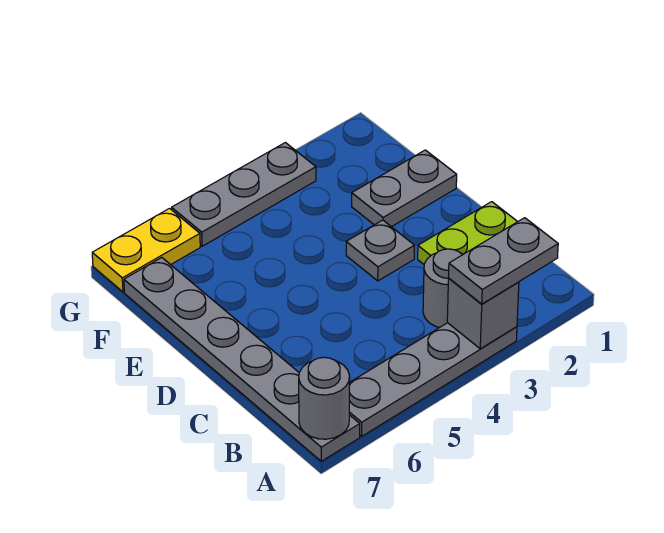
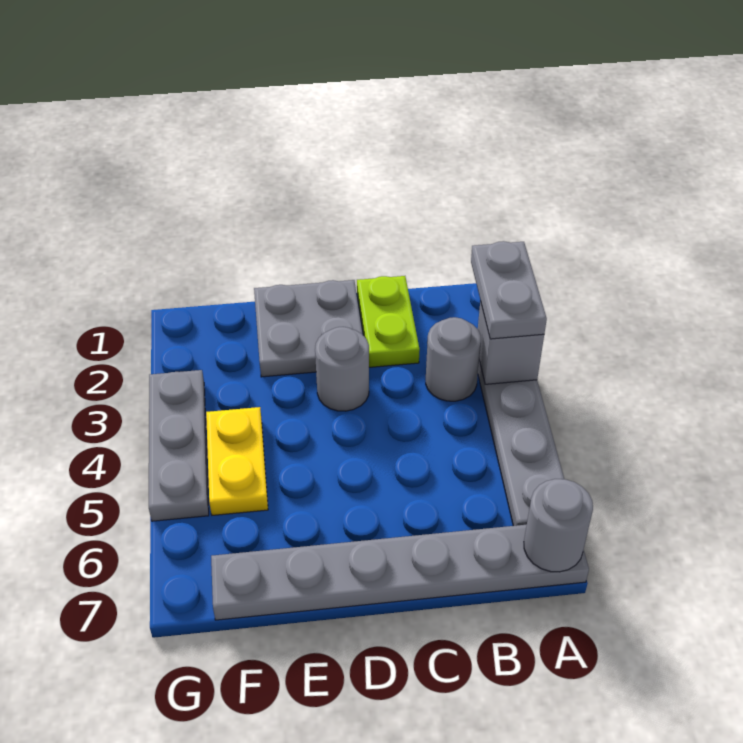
grey plate D3 level 1 -> grey round brick D3 level 1
grey plate E1:E2 level 1 -> grey plate D1:E2 level 1
yellow plate G6:G7 level 1 -> yellow plate F4:F5 level 1

